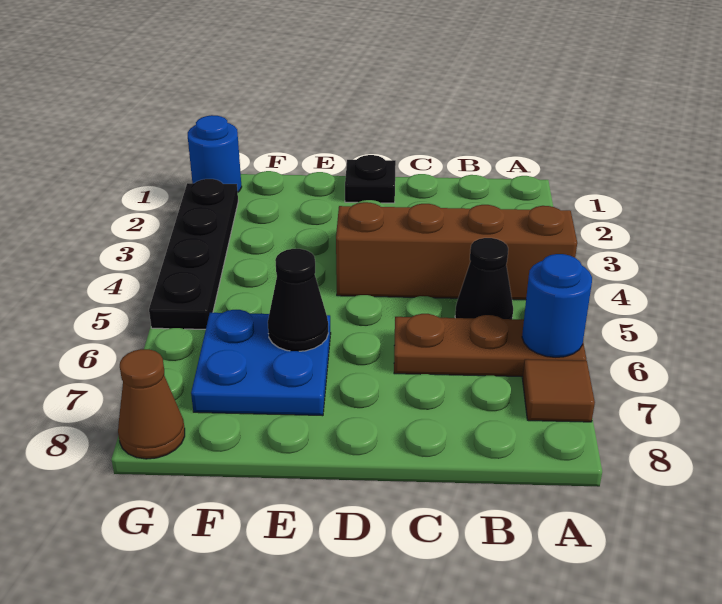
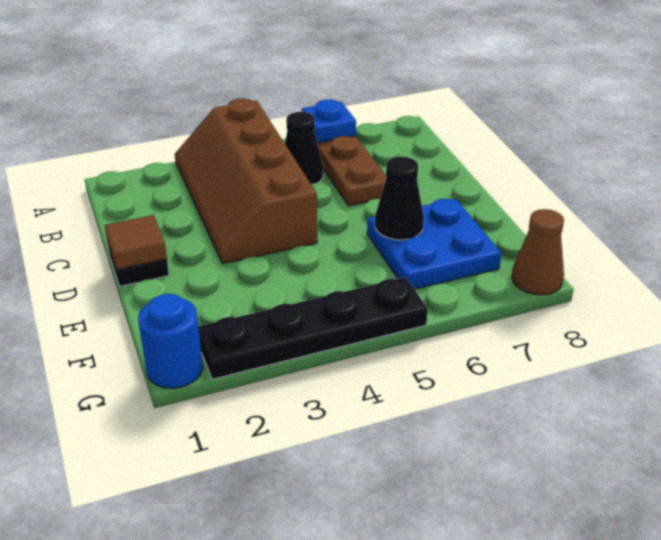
blue round brick A6 level 2 -> blue plate A6 level 2
brown tile A7 level 1 -> brown tile D1 level 2

